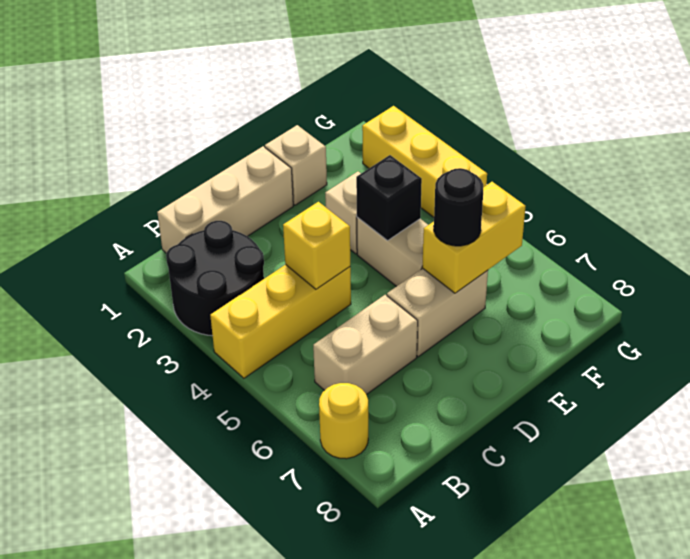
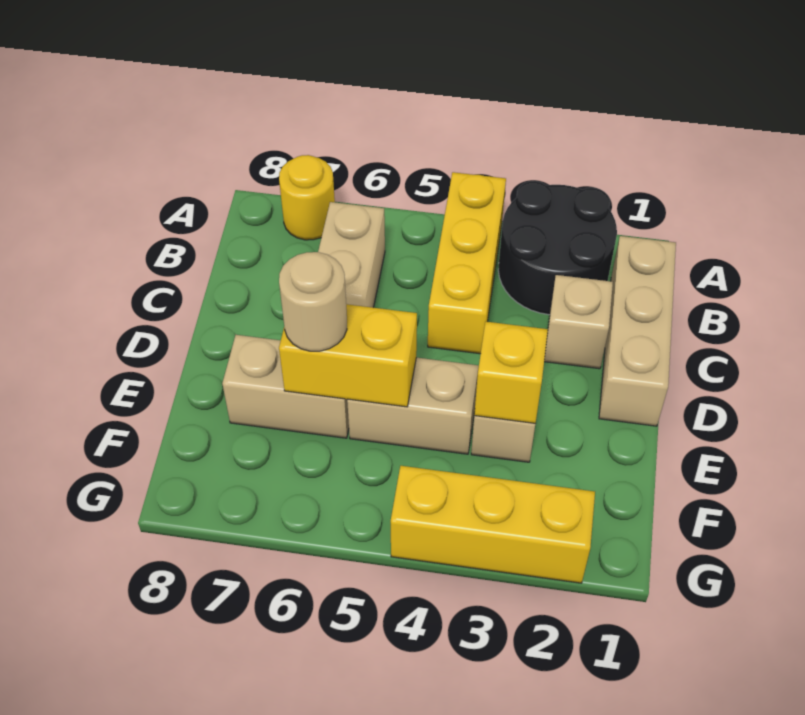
yellow brick C4 level 2 -> yellow brick E3 level 2
tan brick D6:E6 level 1 -> tan brick E6:E7 level 1
tan brick E1 level 1 -> tan brick C2 level 1
black brick E4 level 2 -> none
yellow brick E6:F6 level 2 -> yellow brick E5:E6 level 2
black round brick E6 level 3 -> tan round brick E6 level 3

